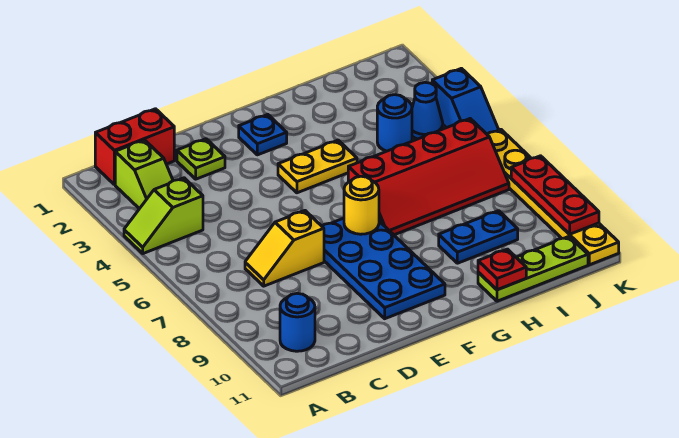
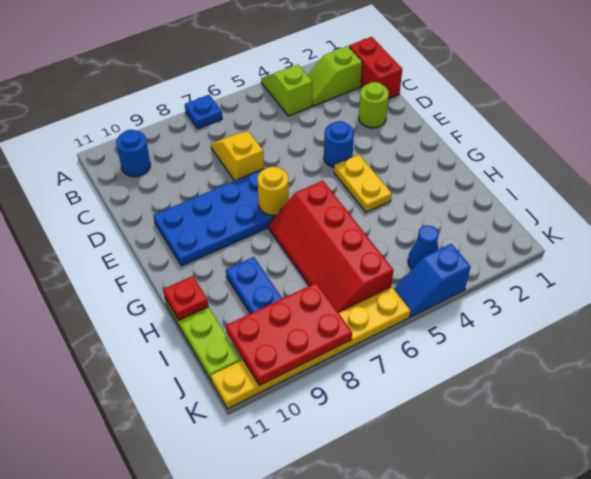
lime plate D2 level 1 -> lime round brick D2 level 1
blue plate F2 level 1 -> blue plate A7 level 1
blue round brick I4 level 1 -> blue round brick E4 level 1
red plate K8:K10 level 2 -> red plate J8:K10 level 2

